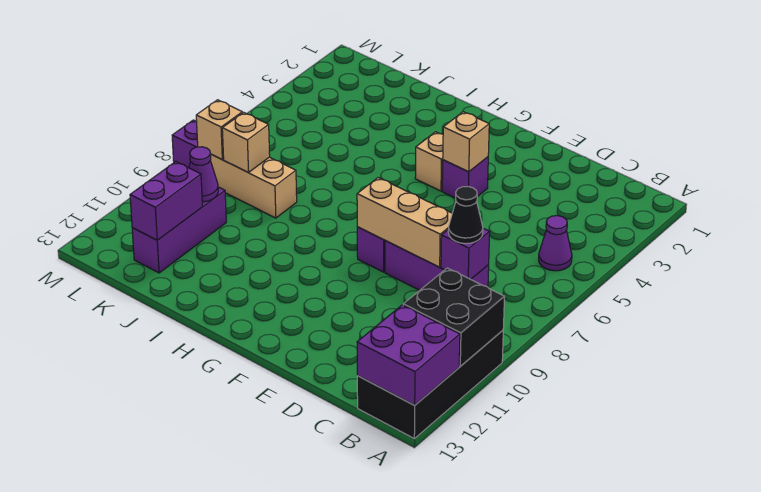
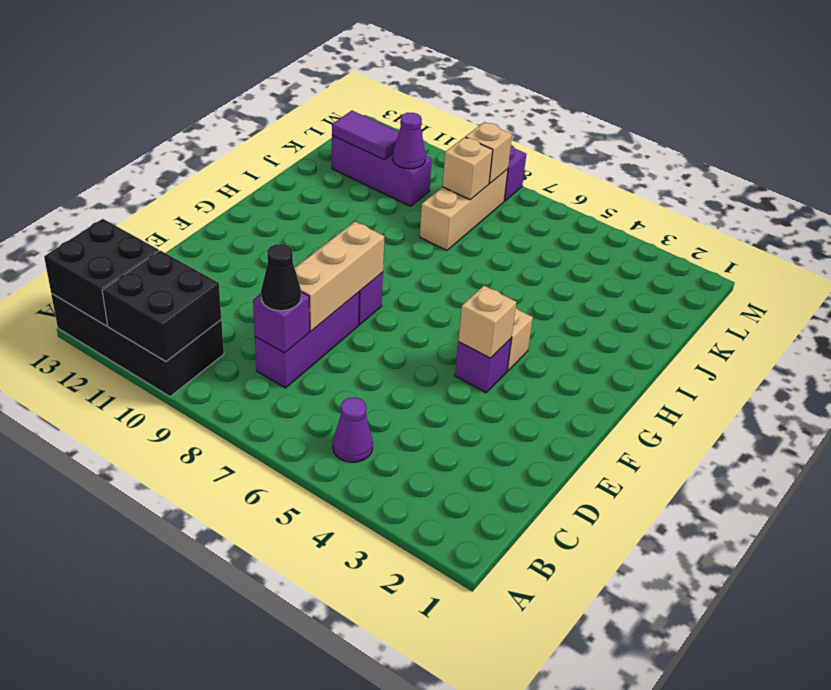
purple brick A12:B13 level 2 -> black brick A12:B13 level 2
purple brick K11:K12 level 2 -> purple tile K11:K12 level 2

